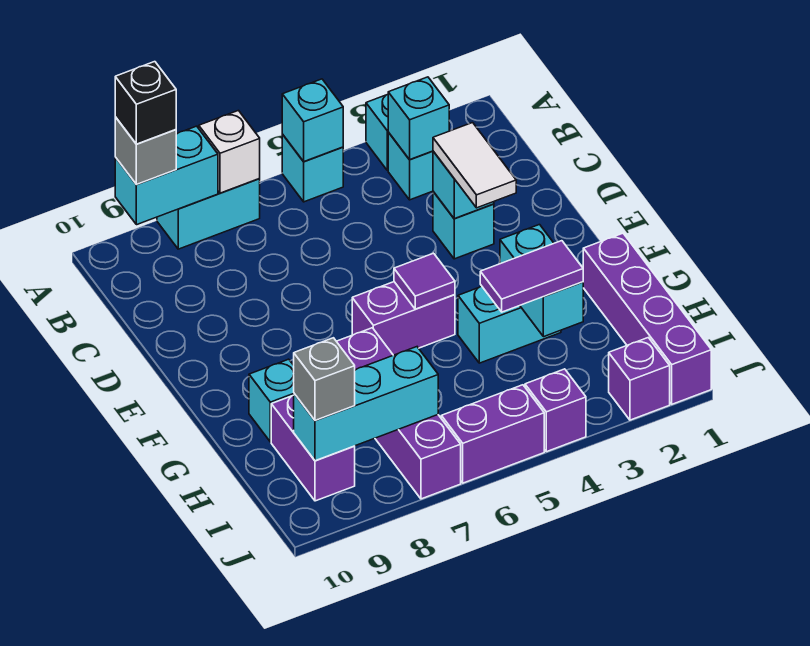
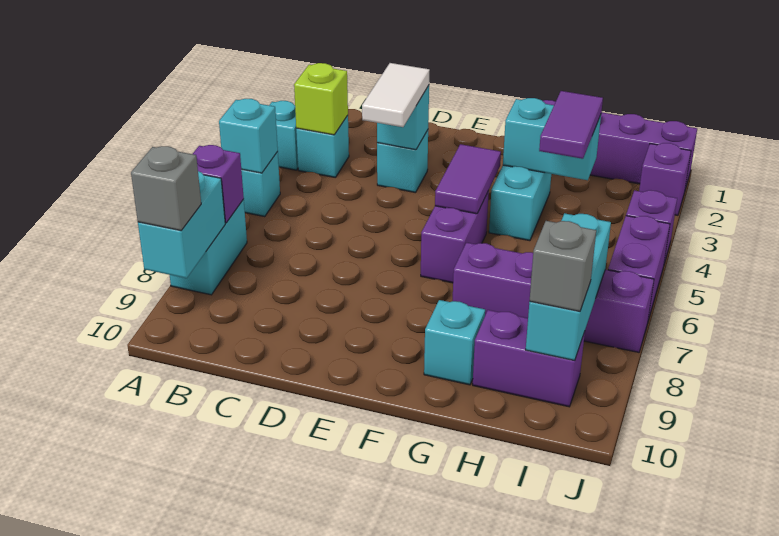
white brick A7 level 2 -> purple brick A7 level 2
black brick A9 level 4 -> none
cyan brick B3 level 2 -> lime brick B3 level 2
white tile D3:E3 level 3 -> white tile D3:D4 level 3
purple tile F5 level 2 -> purple tile F4:F5 level 2

